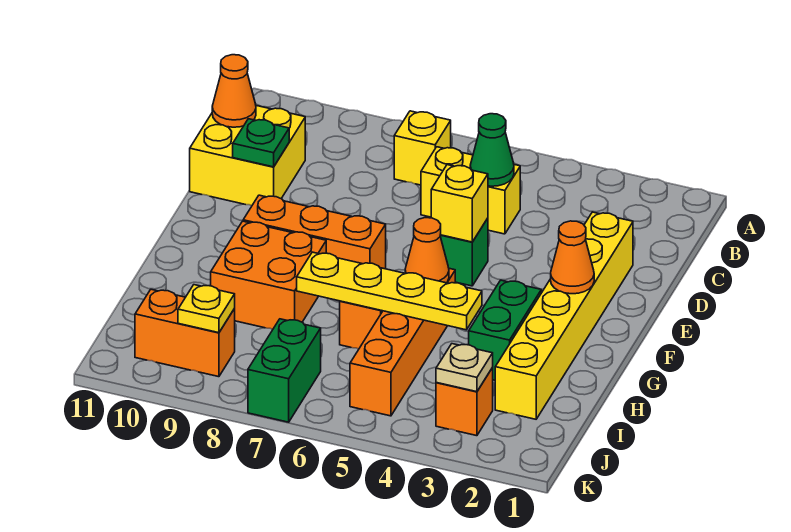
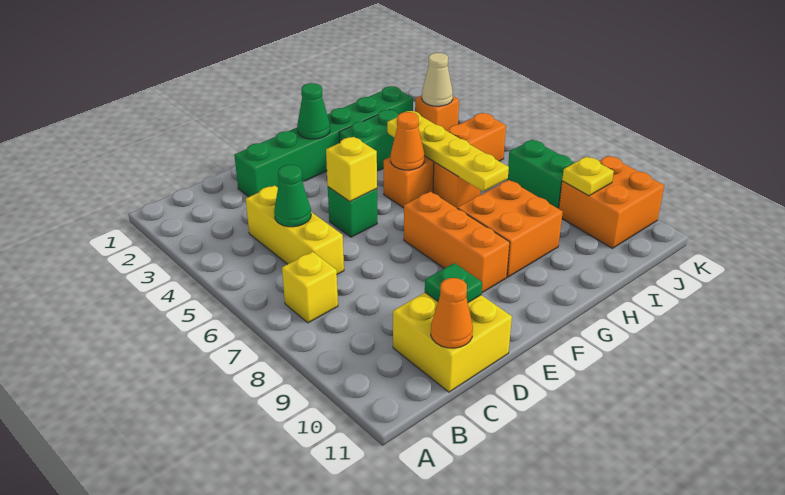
yellow brick C5:C6 level 1 -> yellow brick C4:C6 level 1
yellow brick D2:I2 level 1 -> green brick D2:I2 level 1
orange cone F2 level 2 -> green cone F2 level 2
tan plate J3 level 2 -> tan cone J3 level 2
green brick J7:K7 level 1 -> green brick J7:J8 level 1
orange brick J9:J10 level 1 -> orange brick J9:K10 level 1

